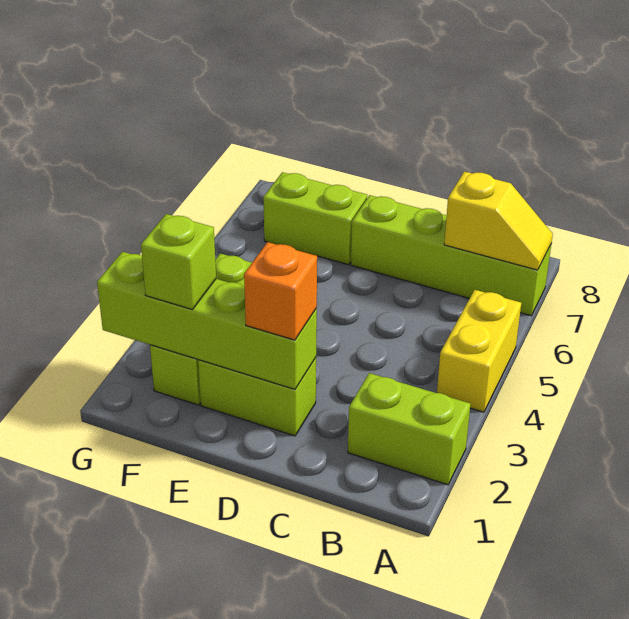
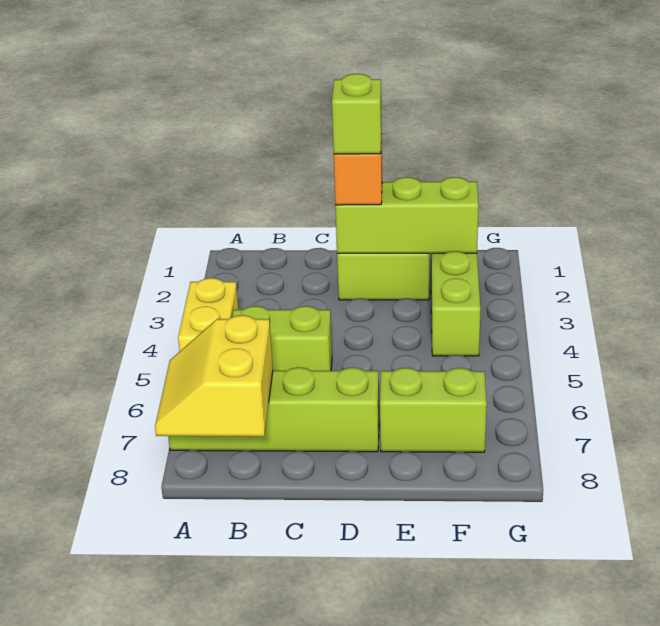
lime brick A2:B2 level 1 -> lime brick B5:C5 level 1
yellow slope A7:B7 level 2 top B -> yellow slope A7:B8 level 2 top B
lime brick D2:G2 level 2 -> lime brick D2:F2 level 2
lime brick F2 level 3 -> lime brick D2 level 4

